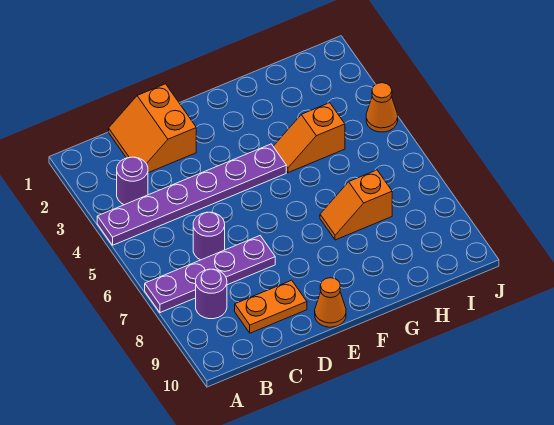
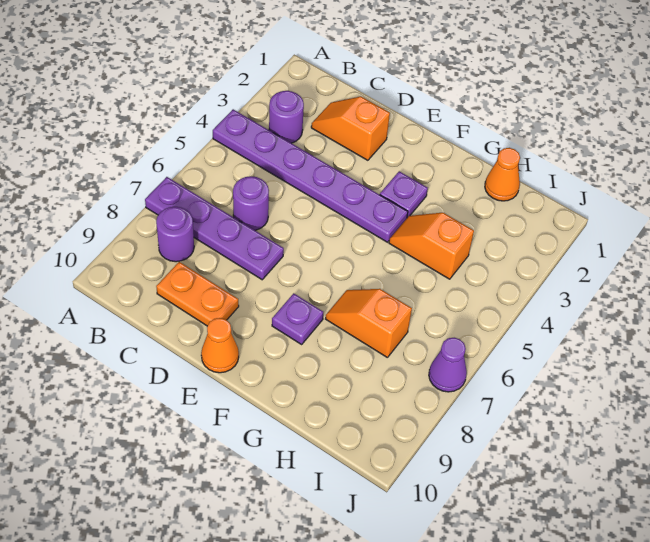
orange slope C1:D2 level 1 top D -> orange slope C2:D2 level 1 top D
none -> purple plate F3 level 1
none -> purple plate F8 level 1
orange cone J4 level 1 -> orange cone H1 level 1
none -> purple cone J7 level 1

